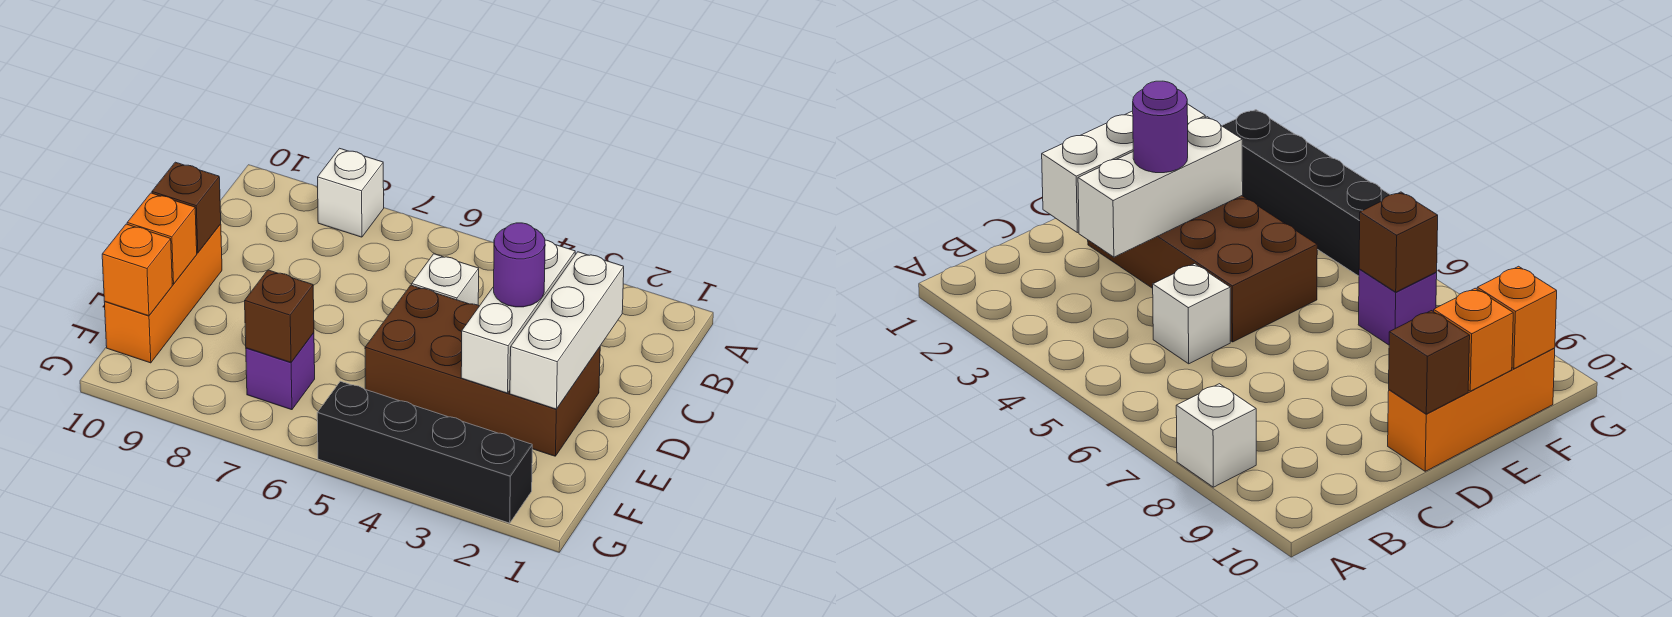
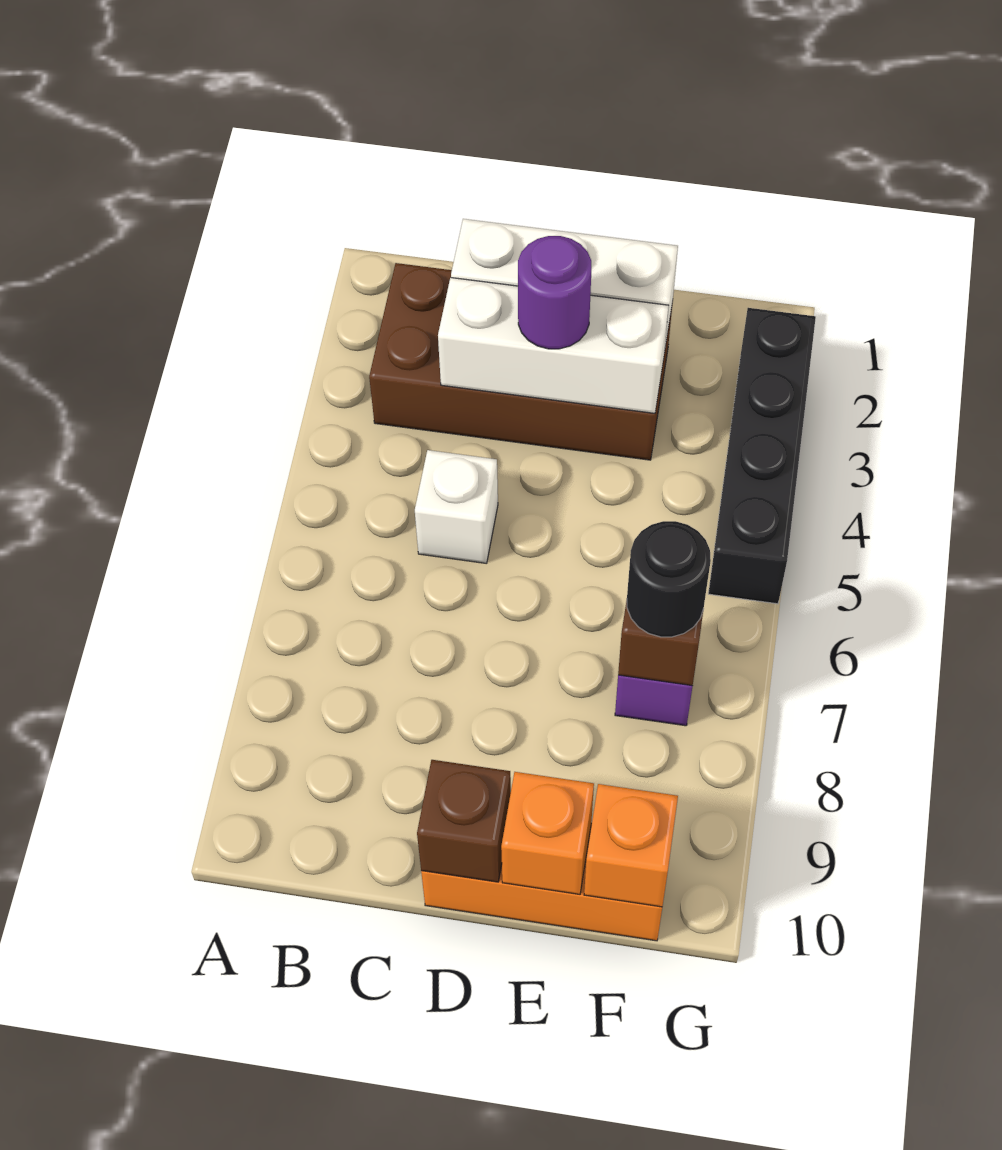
white brick A8 level 1 -> none
brown brick D2:E5 level 1 -> brown brick B2:E3 level 1
none -> black round brick F7 level 3

